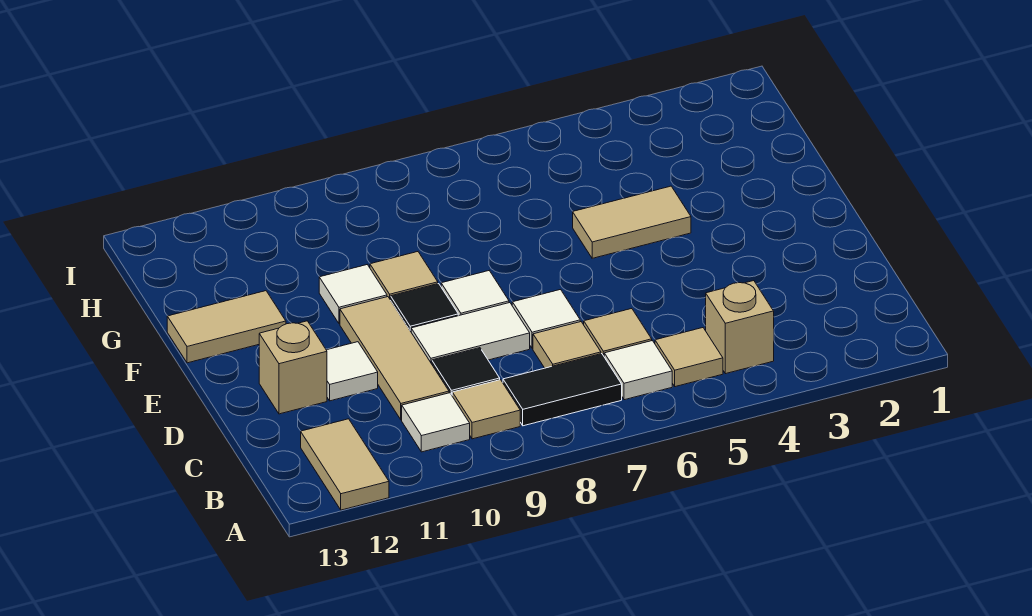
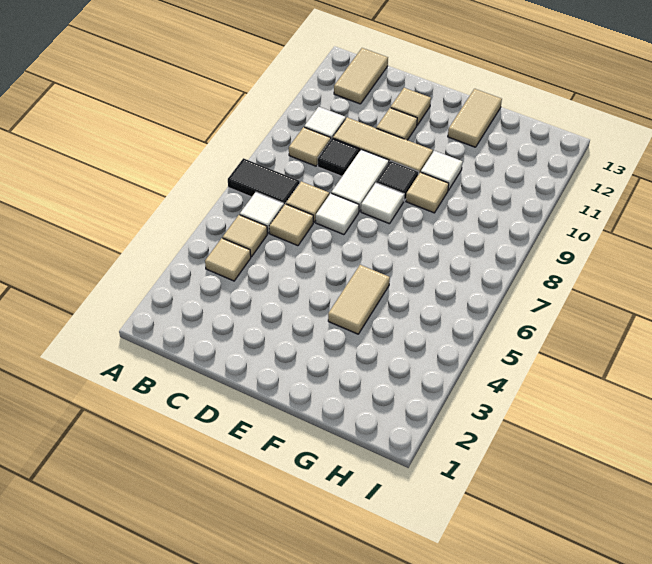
tan tile A12:B12 level 1 -> tan tile B12:B13 level 1
tan brick B4 level 1 -> tan tile B4 level 1
black tile B7:B8 level 1 -> black tile A7:B7 level 1
white tile D11 level 1 -> tan tile D11 level 1
tan brick D12 level 1 -> tan tile D12 level 1

